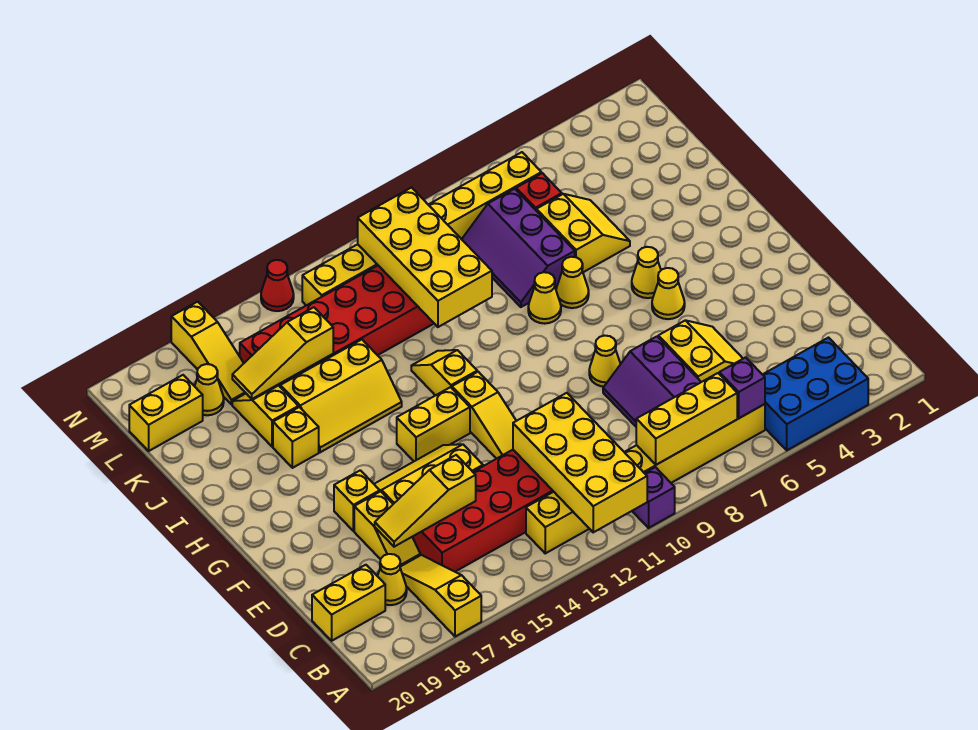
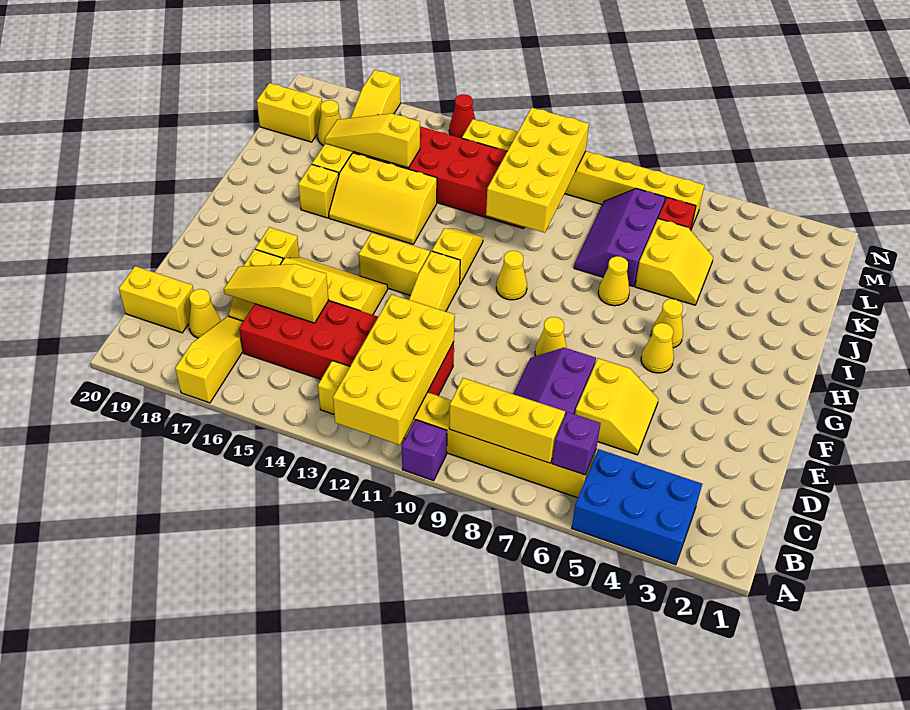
yellow cone I8 level 1 -> yellow cone H10 level 1

